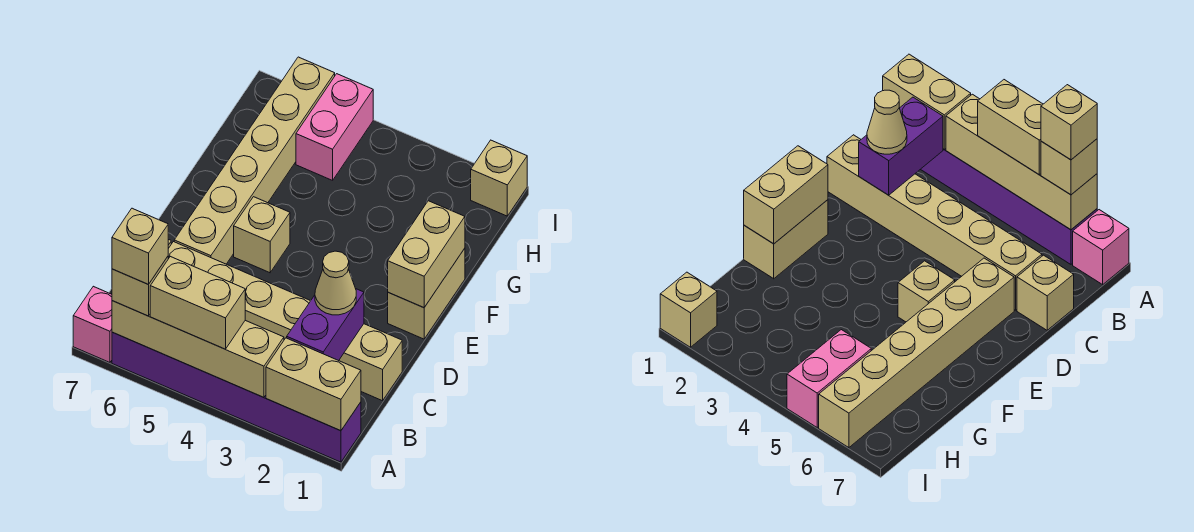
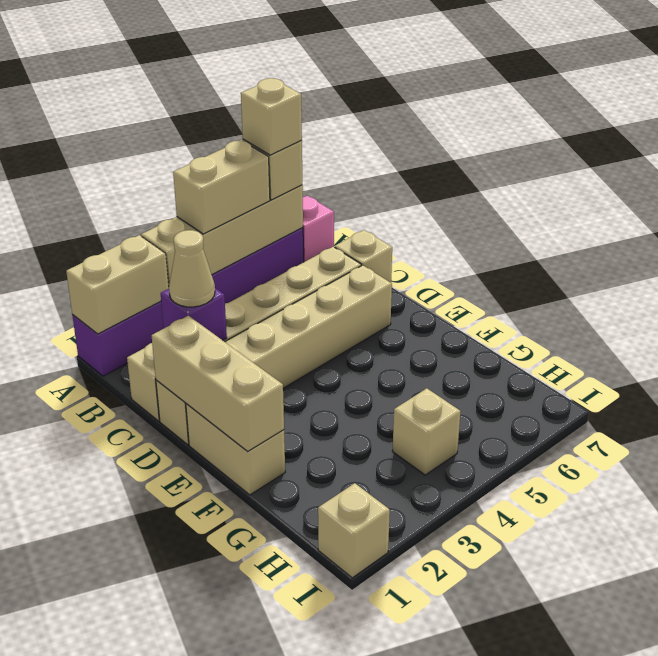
purple brick B2:C2 level 2 -> purple brick C2 level 2
tan brick D6:I6 level 1 -> tan brick D1:D6 level 1
tan brick E1:F1 level 2 -> tan brick D1:F1 level 2
tan brick E5 level 1 -> tan brick H4 level 1
pink brick H5:I5 level 1 -> none

